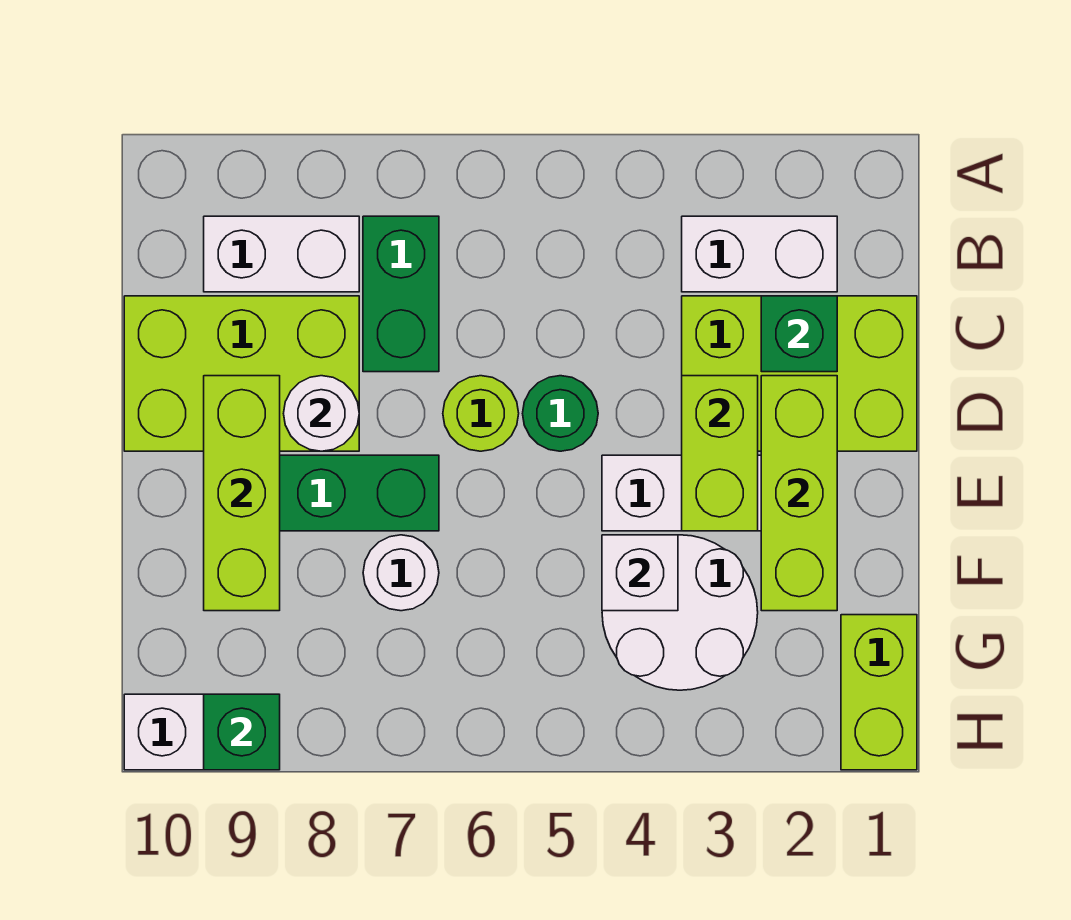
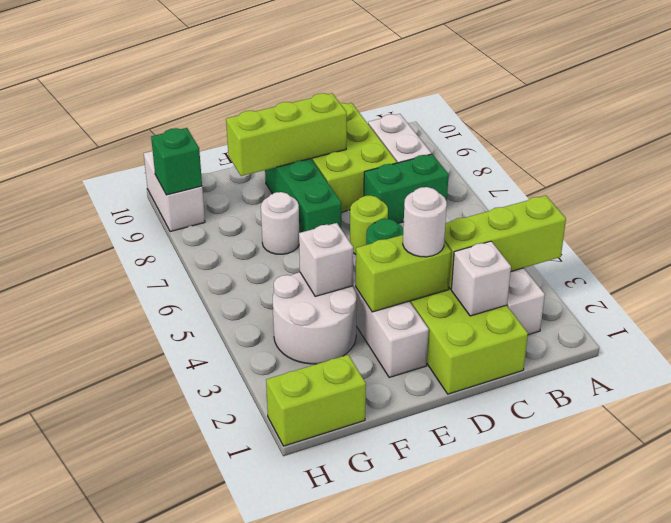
green brick C2 level 2 -> white brick C2 level 2
lime brick D2:F2 level 2 -> lime brick A3:C3 level 2
white round brick D8 level 2 -> white round brick D3 level 3

